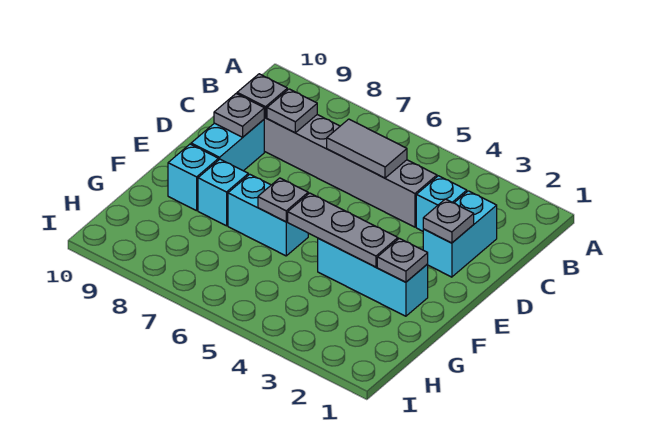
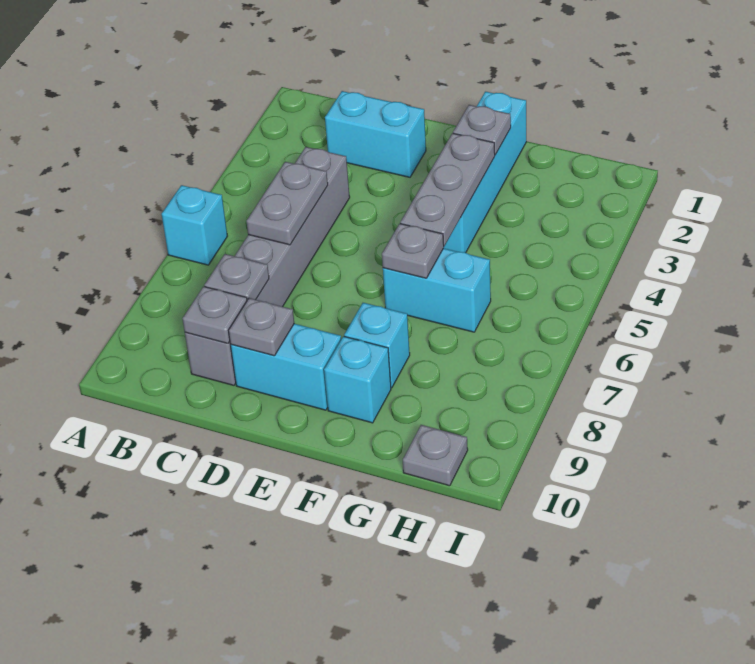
cyan brick C3 level 1 -> cyan brick A6 level 1
grey tile C5:C6 level 2 -> grey plate C5:C6 level 2
grey plate D2 level 2 -> grey plate H10 level 1
cyan brick F2:F4 level 1 -> cyan brick F1:F4 level 1
cyan brick F6:F7 level 1 -> cyan brick F6:G6 level 1

